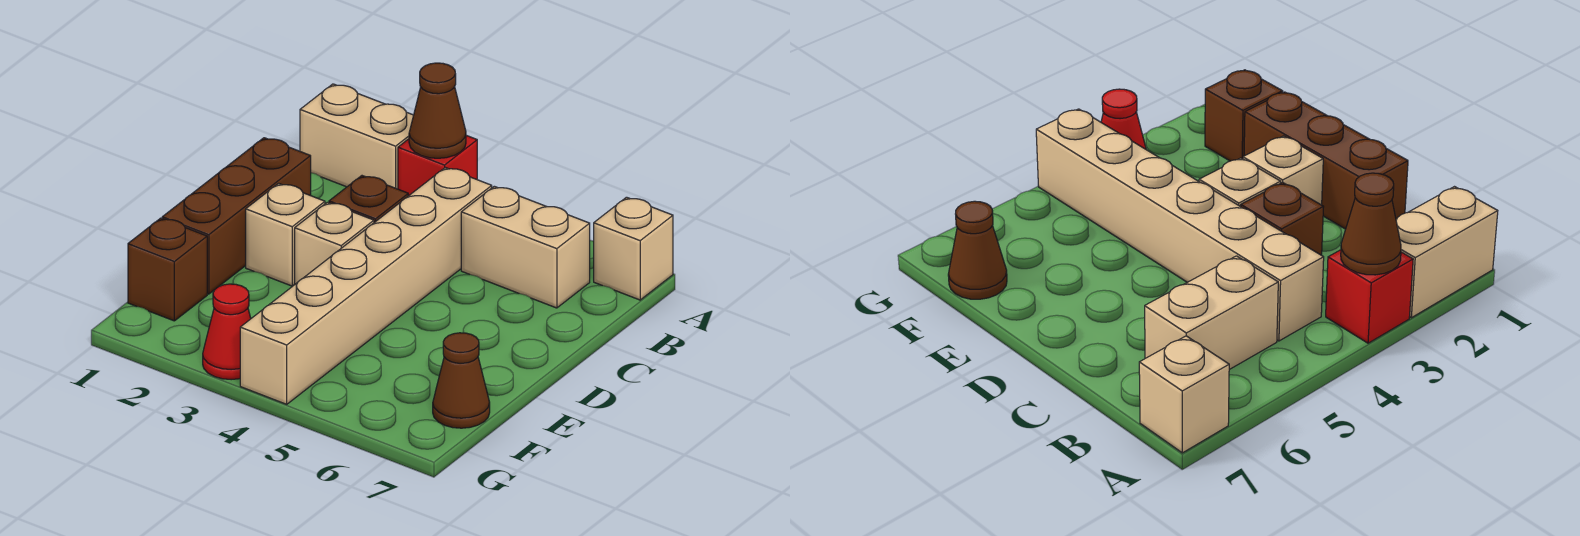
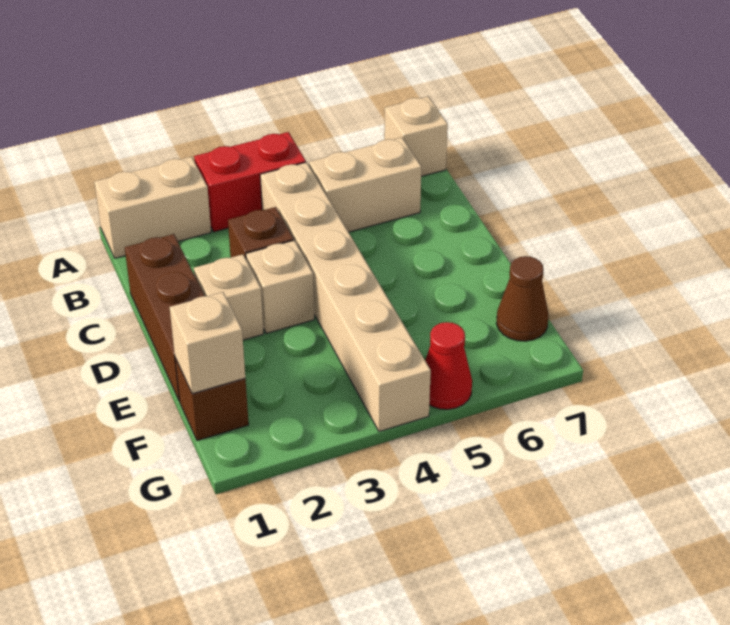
red brick A3 level 1 -> red brick A3:A4 level 1
brown cone A3 level 2 -> none
none -> tan brick F1 level 2
red cone G3 level 1 -> red cone G5 level 1

